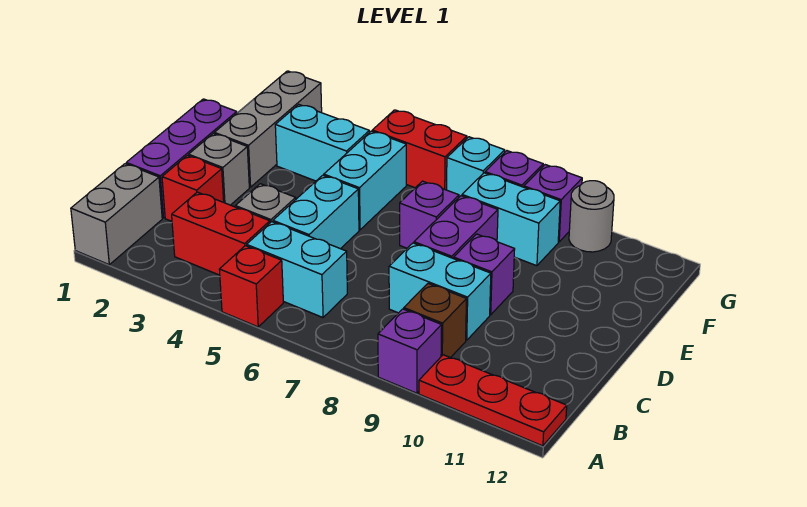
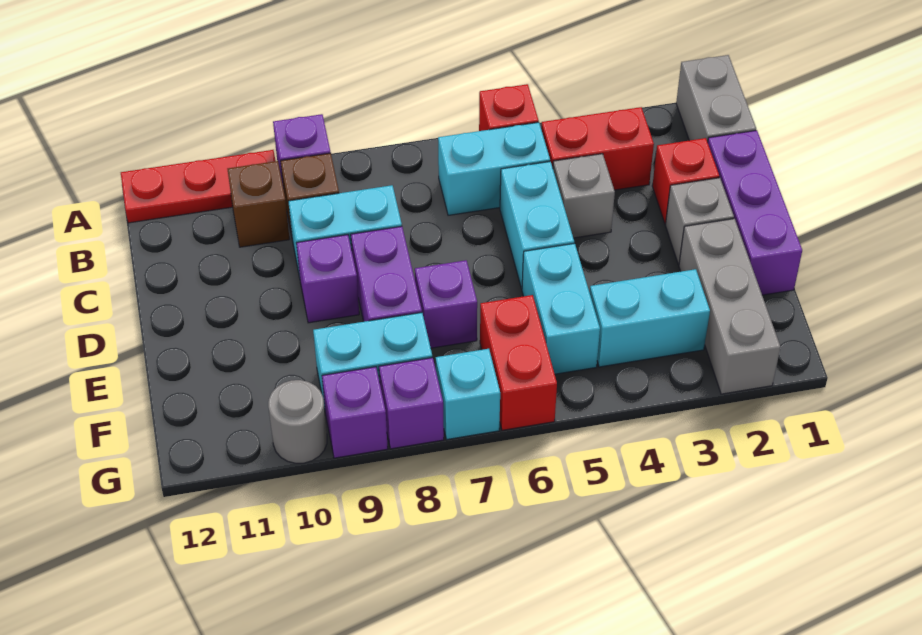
none -> brown brick B10 level 1
red brick G5:G6 level 1 -> red brick F6:G6 level 1

